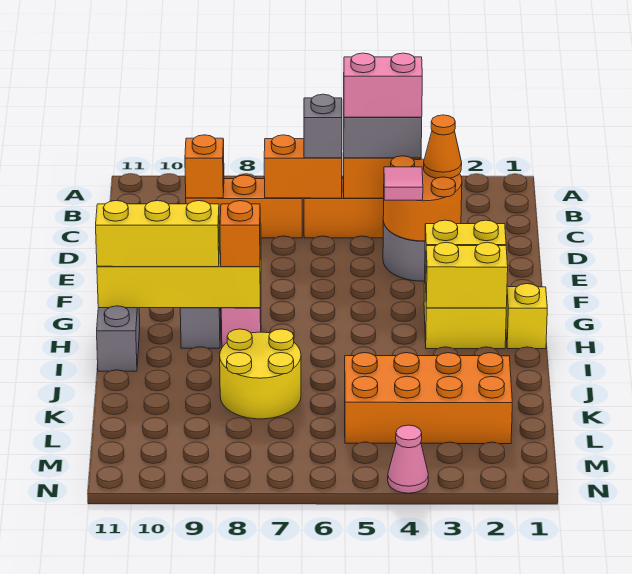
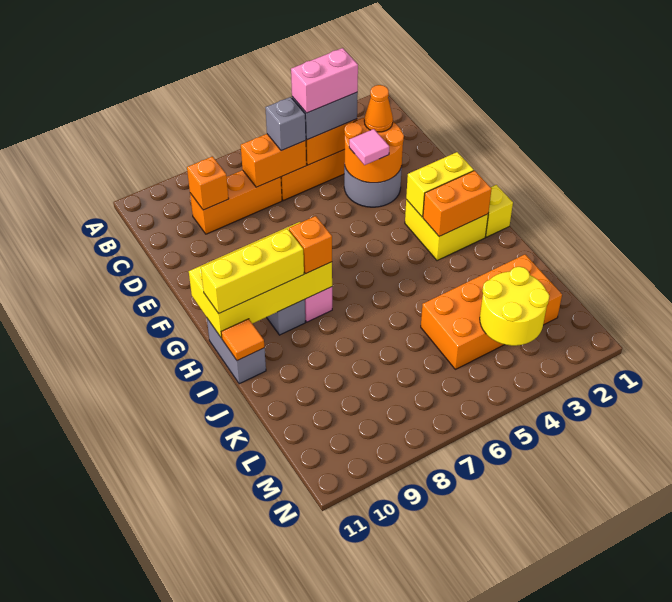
yellow brick H2:H3 level 2 -> orange brick H2:H3 level 2
none -> orange tile I11 level 2
yellow round brick J7:K8 level 1 -> yellow round brick L3:M4 level 2
pink cone N4 level 1 -> none

